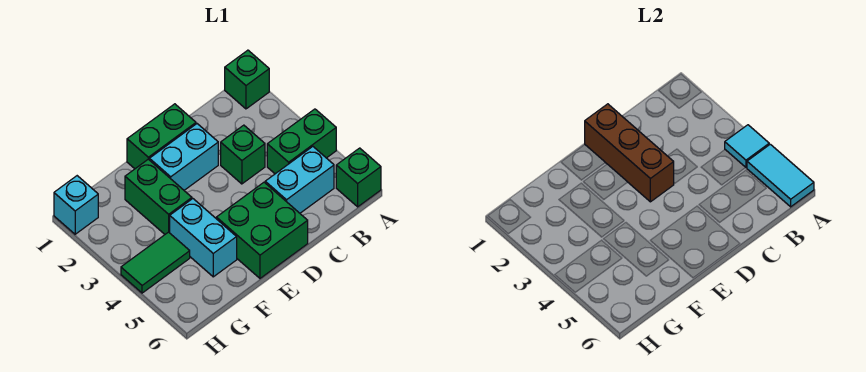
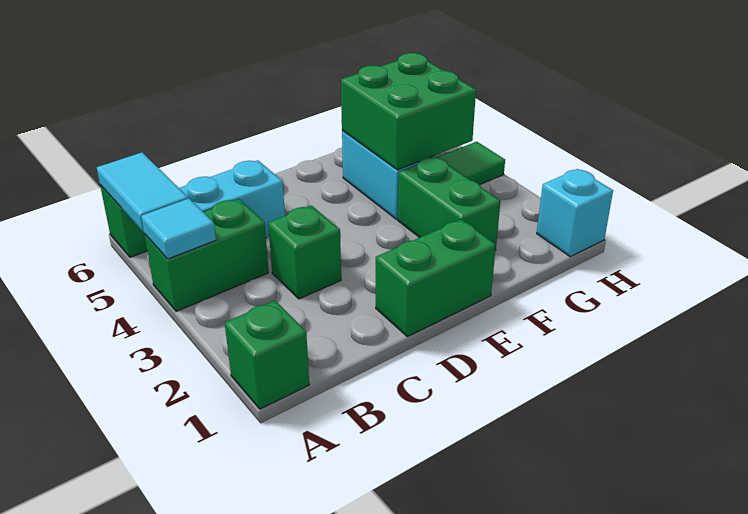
brown brick D1:D3 level 2 -> none
cyan brick D2:E2 level 1 -> none
green brick D5:E6 level 1 -> green brick F4:G5 level 2

